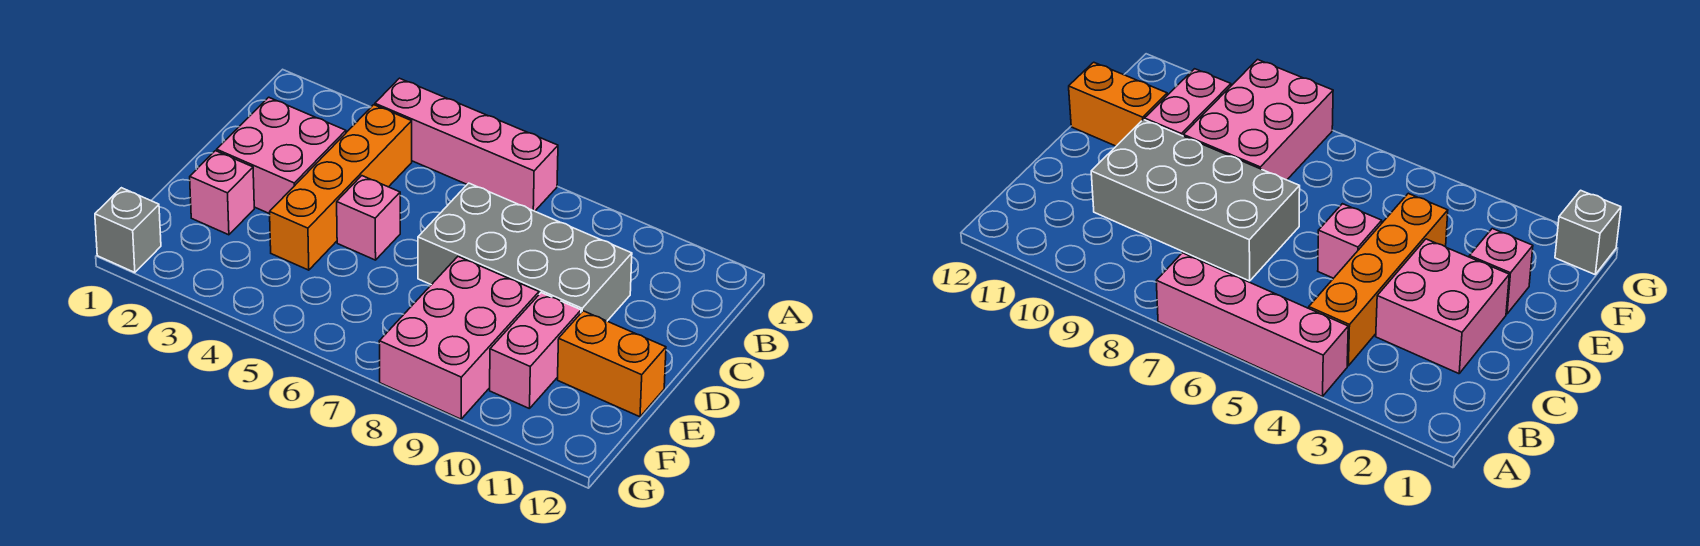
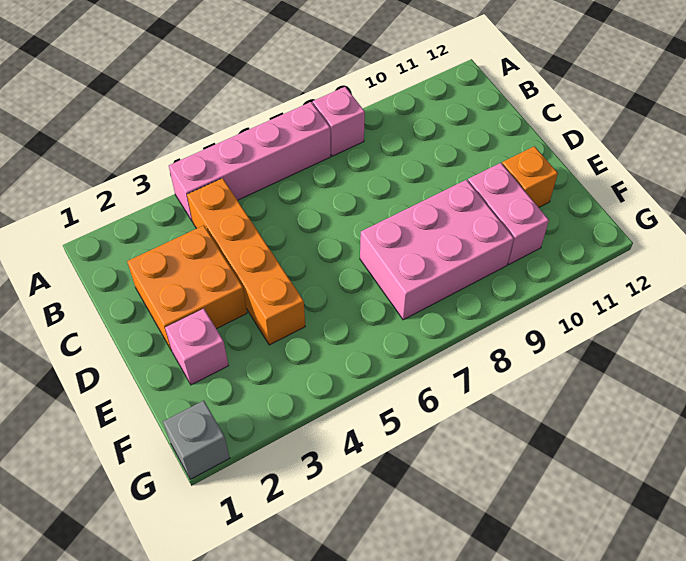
pink brick C2:D3 level 1 -> orange brick C2:D3 level 1
grey brick C7:D10 level 1 -> none
pink brick D5 level 1 -> pink brick A8 level 1
pink brick E8:G9 level 1 -> pink brick E7:F9 level 1
orange brick E11:E12 level 1 -> orange brick E11 level 1

